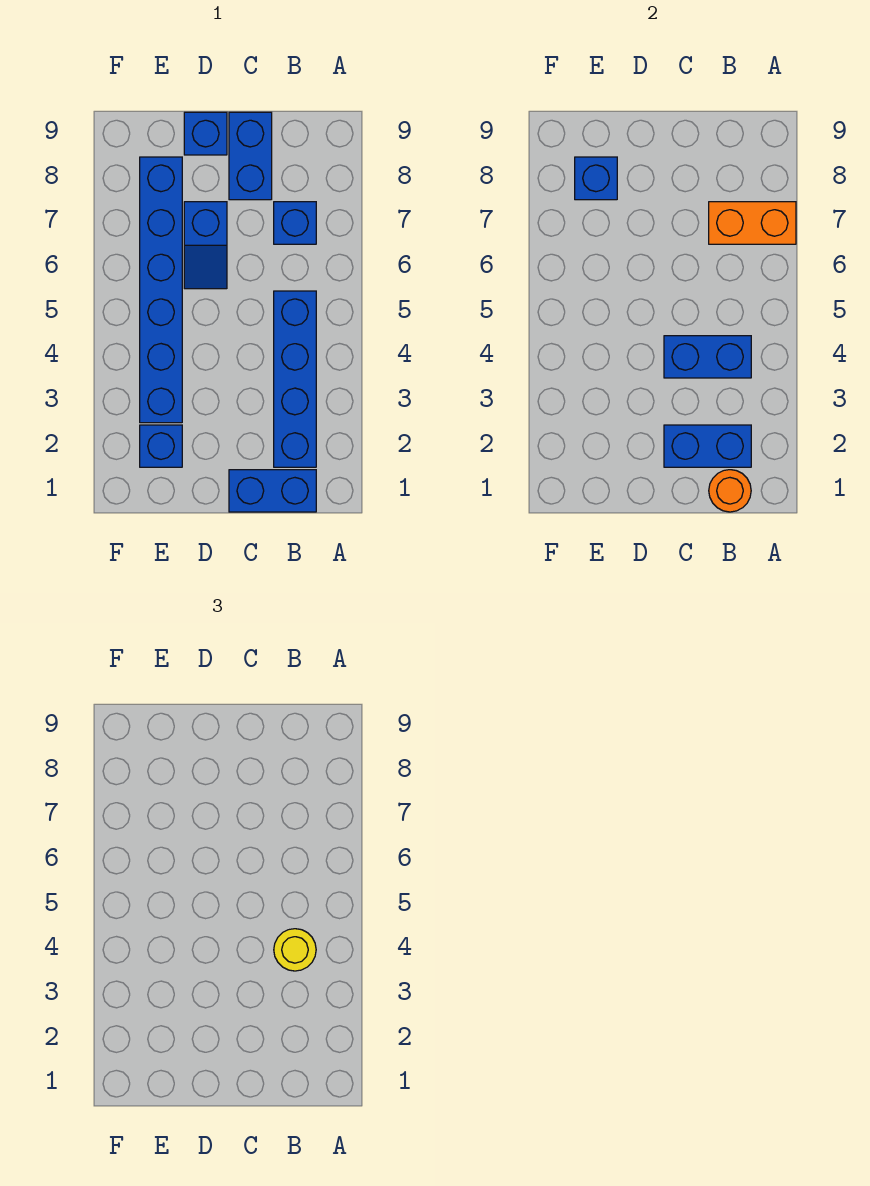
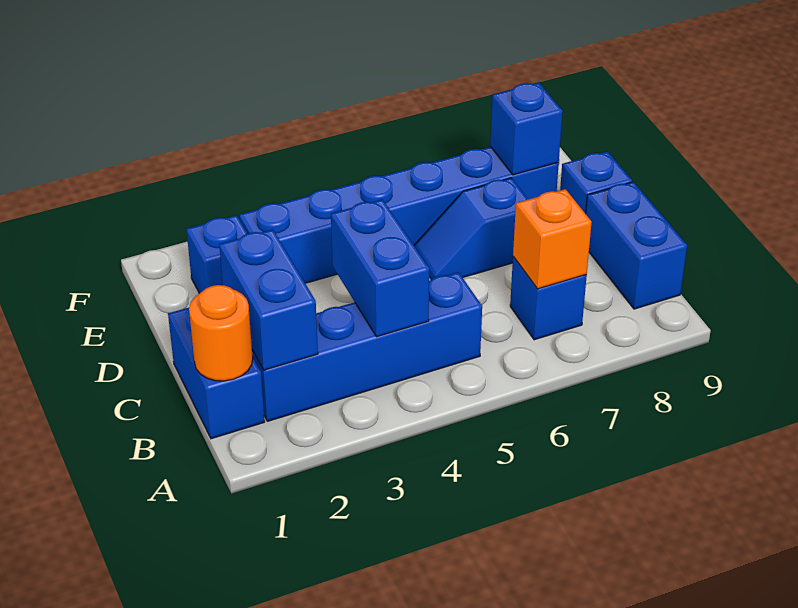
orange brick A7:B7 level 2 -> orange brick B7 level 2
yellow round brick B4 level 3 -> none
blue brick C8:C9 level 1 -> blue brick B9:C9 level 1

